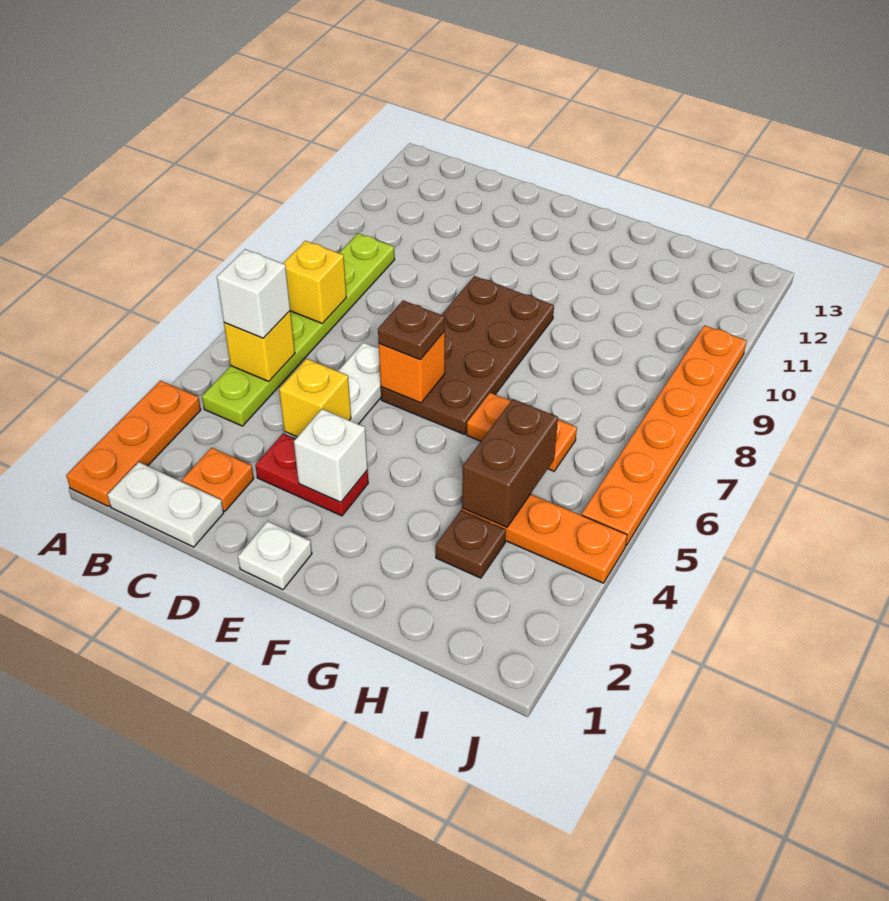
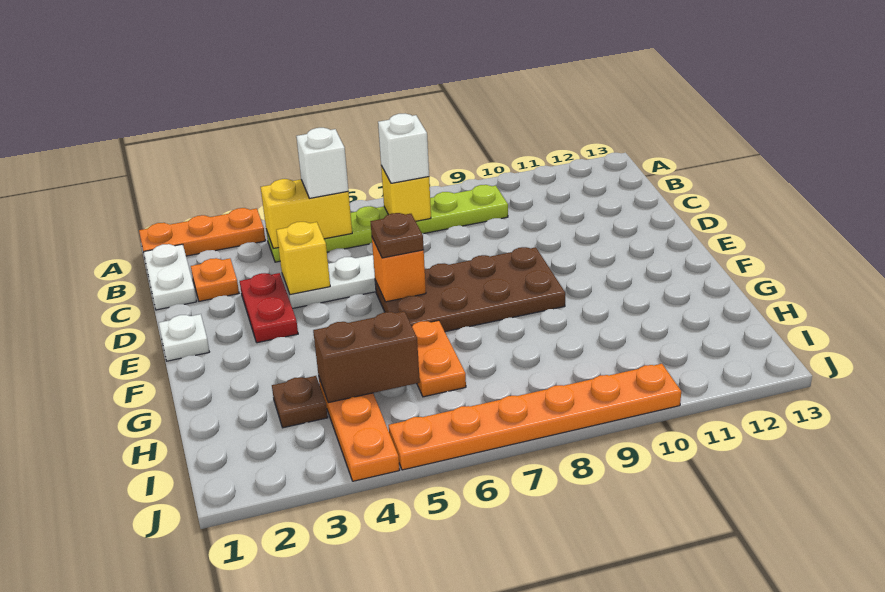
yellow brick B5 level 2 -> yellow brick B4:B5 level 2
white brick E3 level 2 -> white brick B7 level 3

